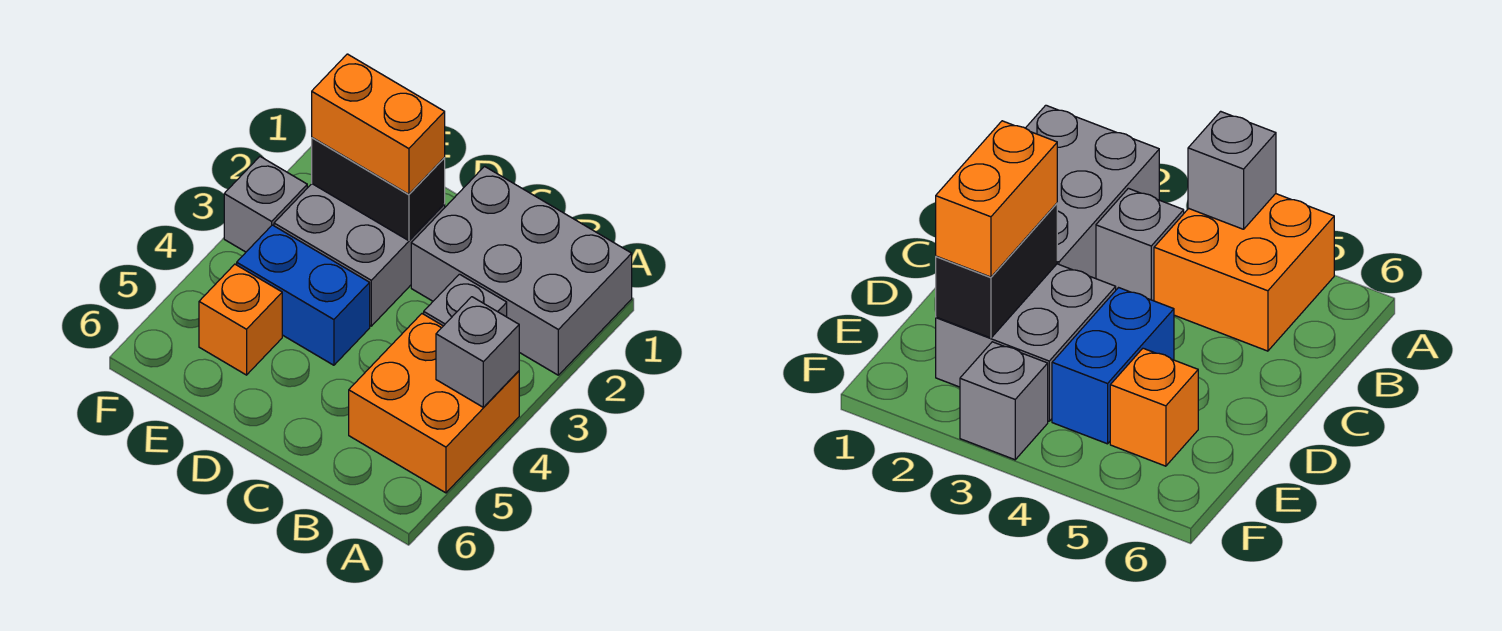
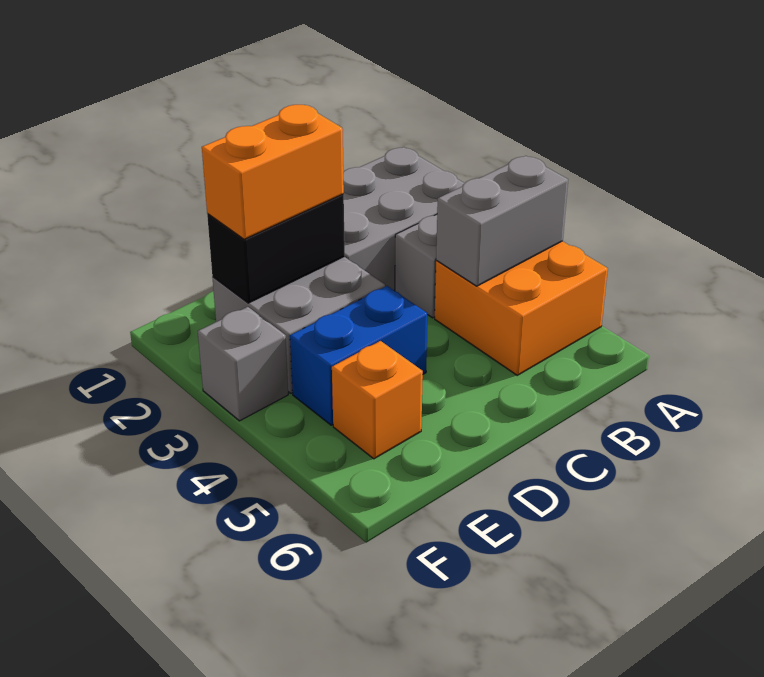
grey brick A4 level 2 -> grey brick A4:B4 level 2

